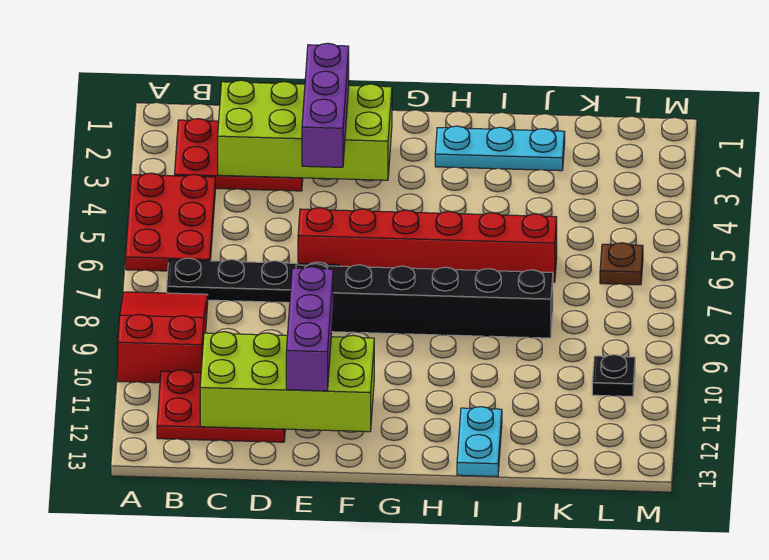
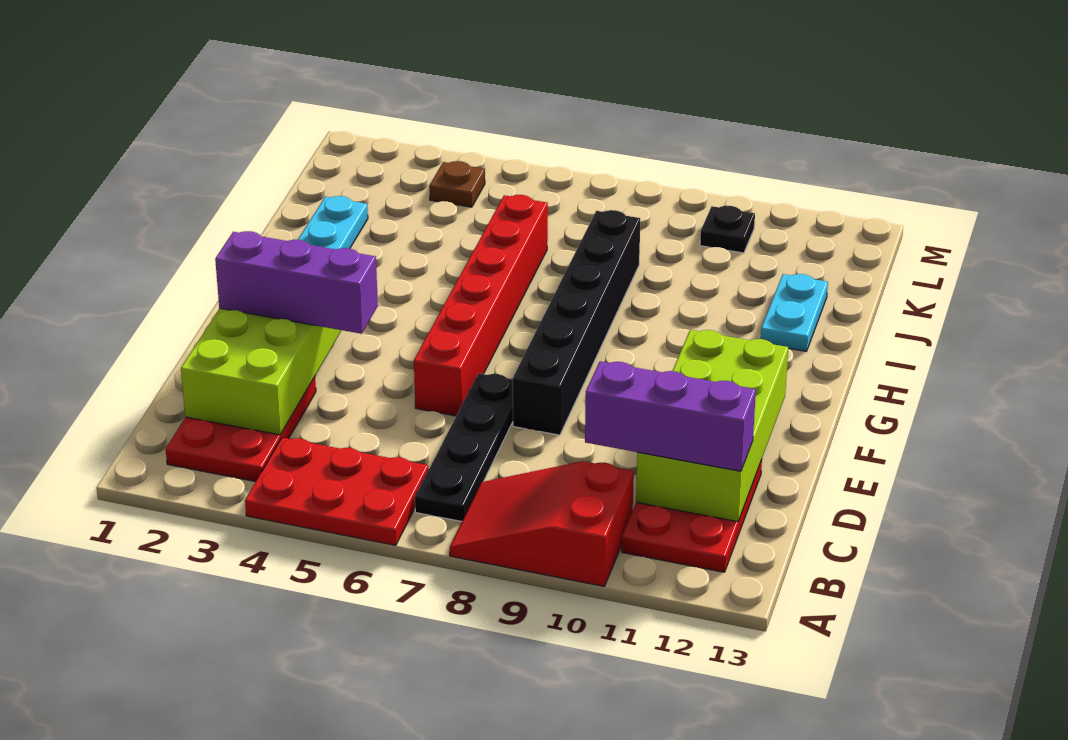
purple brick E10:E12 level 3 -> purple brick C10:C12 level 3
cyan plate I12:I13 level 1 -> cyan plate I12:J12 level 1
brown plate L6 level 1 -> brown plate L4 level 1

